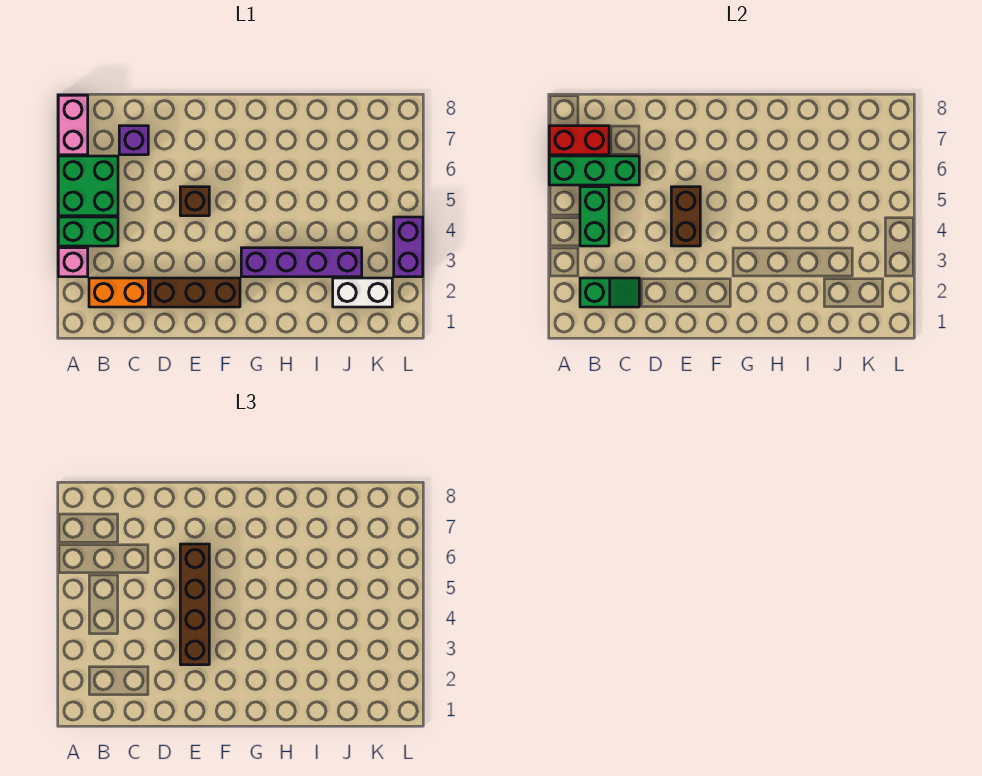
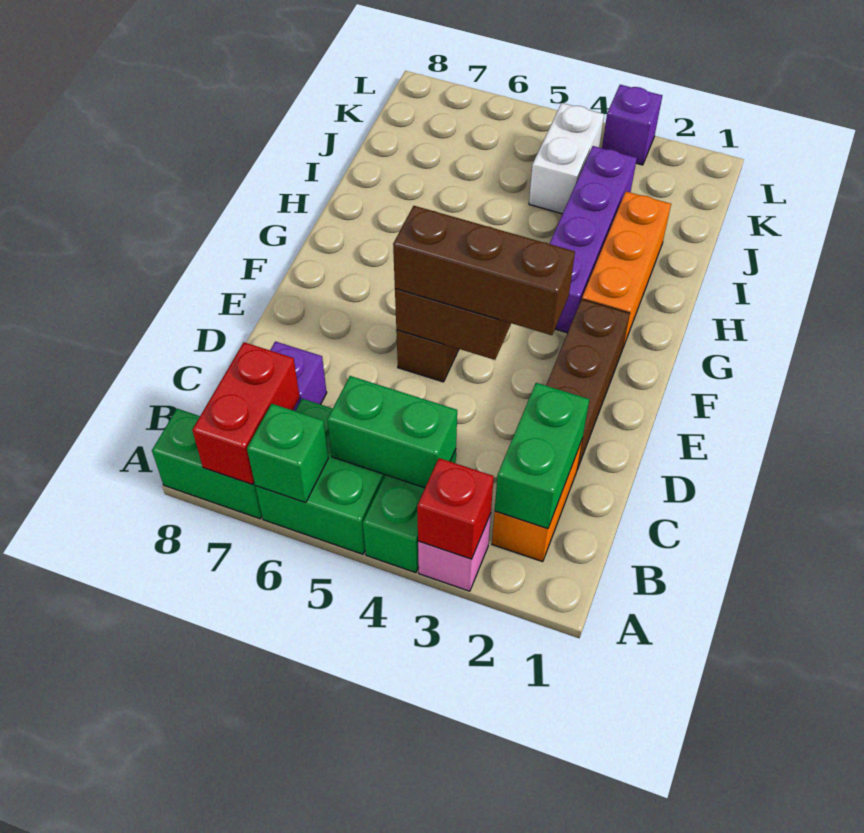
none -> red brick A3 level 2
green brick A6:C6 level 2 -> green brick A6 level 2
pink brick A7:A8 level 1 -> green brick A7:A8 level 1
green slope B2:C2 level 2 top B -> green brick B2:C2 level 2
brown brick E3:E6 level 3 -> brown brick E3:E5 level 3
none -> orange brick G2:I2 level 1
white brick J2:K2 level 1 -> white brick J4:K4 level 1
purple brick L3:L4 level 1 -> purple brick L3 level 1

